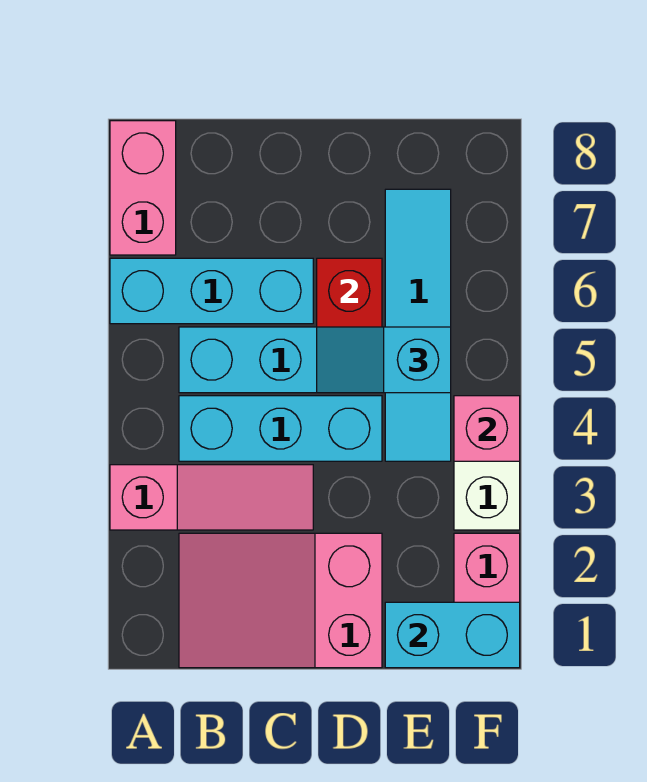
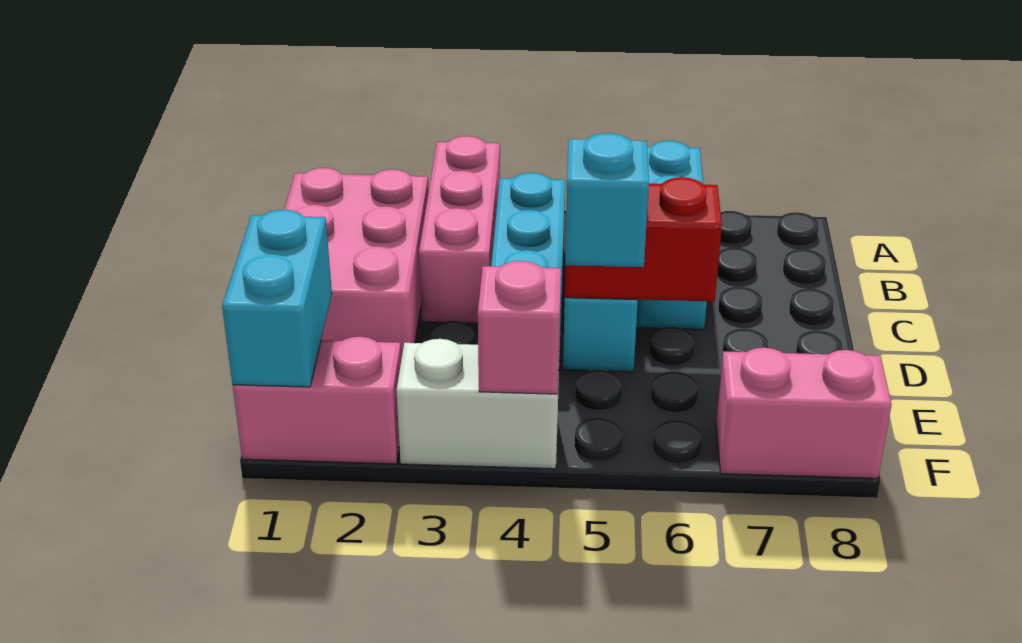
pink slope A3:C3 level 1 top A -> pink brick A3:C3 level 1
pink brick A7:A8 level 1 -> pink brick F7:F8 level 1
pink slope B1:D2 level 1 top D -> pink brick B1:D2 level 1
cyan tile E4:E7 level 1 -> none

